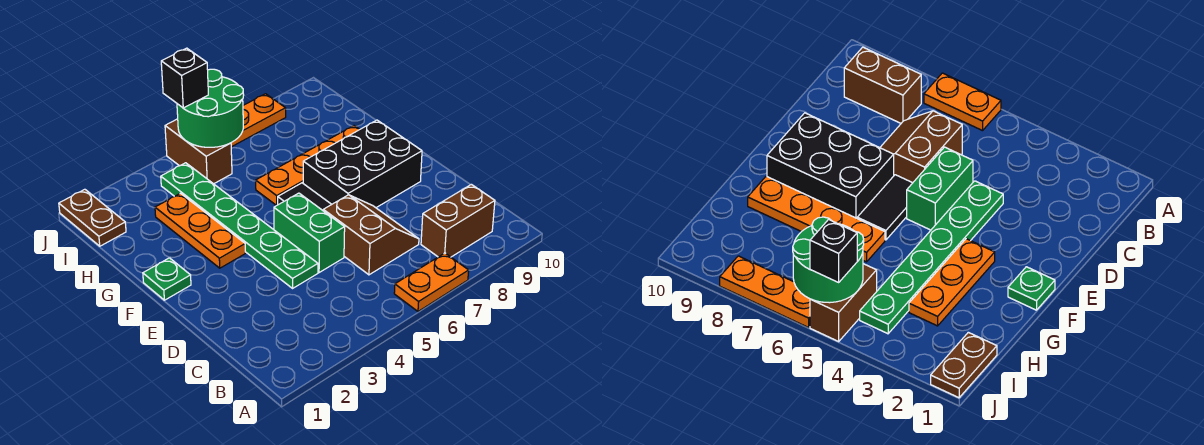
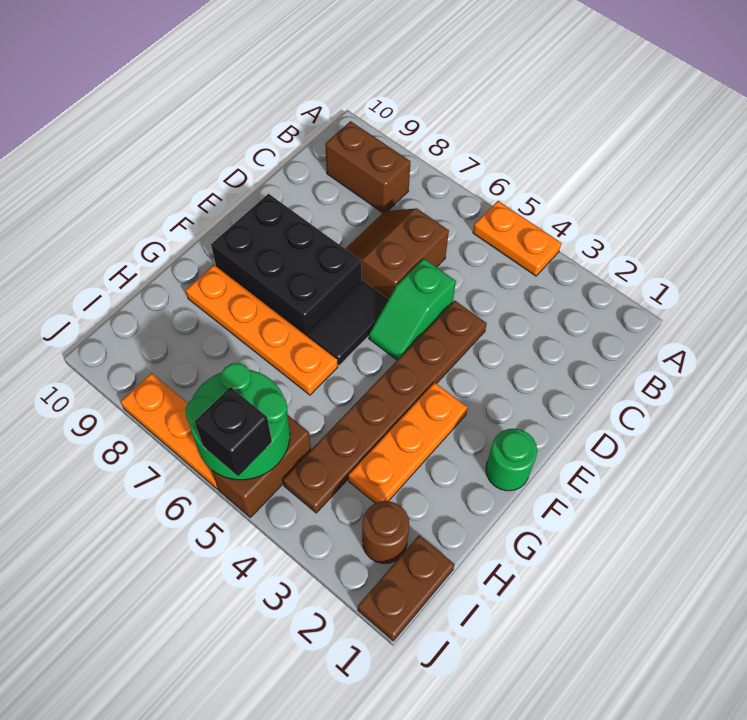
orange plate A6:A7 level 1 -> orange plate A4:A5 level 1
green plate D4:I4 level 1 -> brown plate D4:I4 level 1
green brick D5:E5 level 1 -> green slope D5:E5 level 1 top D
green plate F1 level 1 -> green round brick F1 level 1
none -> brown round brick I2 level 1

